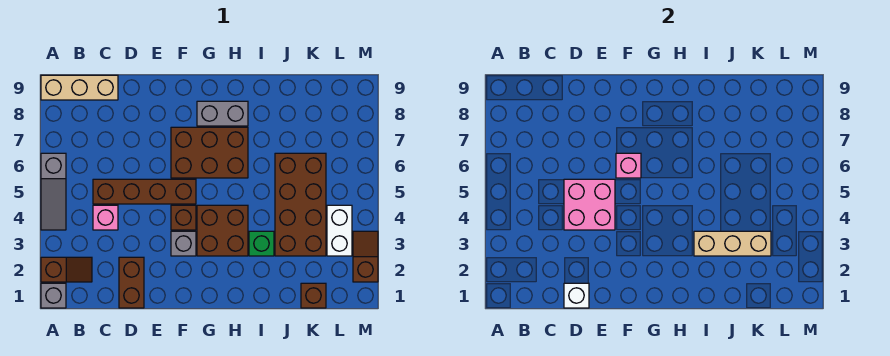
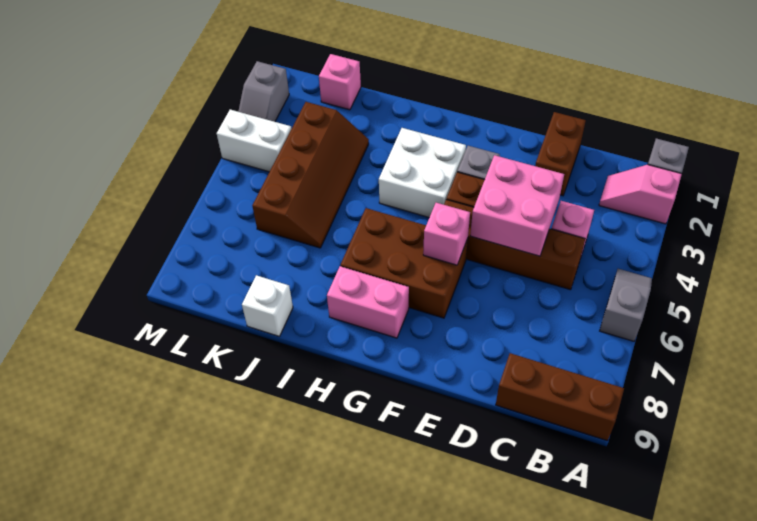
brown slope A2:B2 level 1 top A -> pink slope A2:B2 level 1 top A
grey slope A4:A6 level 1 top 6 -> grey slope A5:A6 level 1 top 6
tan brick A9:C9 level 1 -> brown brick A9:C9 level 1
white brick D1 level 2 -> white brick J9 level 1
brown brick G3:H4 level 1 -> white brick G3:H4 level 1
grey brick G8:H8 level 1 -> pink brick G8:H8 level 1
green brick I3 level 1 -> none
tan brick I3:K3 level 2 -> none
brown brick J3:K6 level 1 -> brown slope J3:K6 level 1 top K
brown brick K1 level 1 -> pink brick K1 level 1
white brick L3:L4 level 1 -> white brick L4:M4 level 1
brown slope M2:M3 level 1 top 2 -> grey slope M2:M3 level 1 top 2

